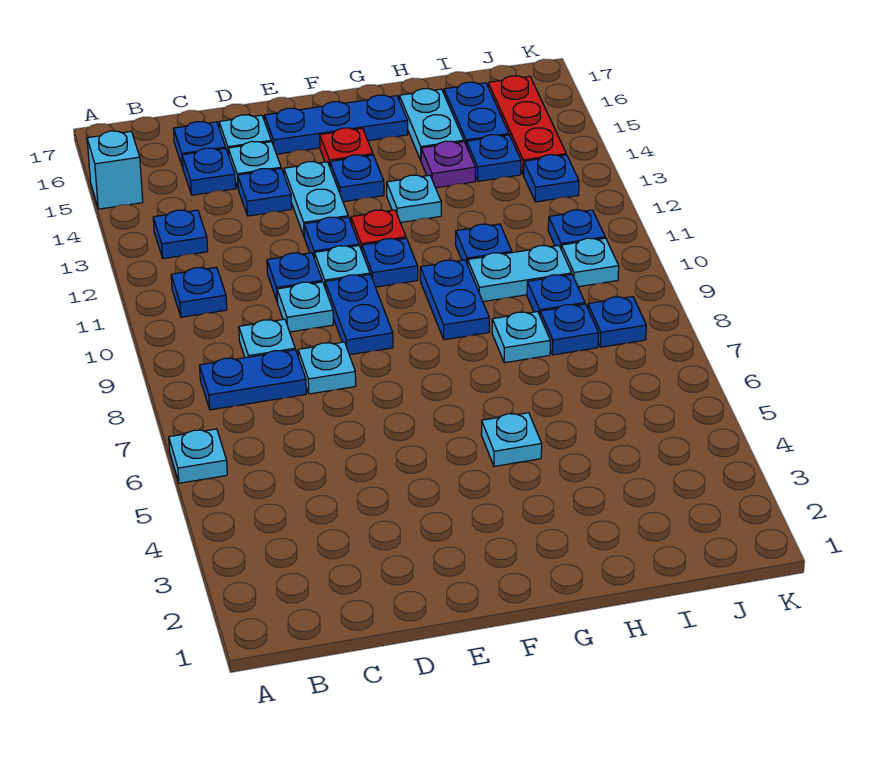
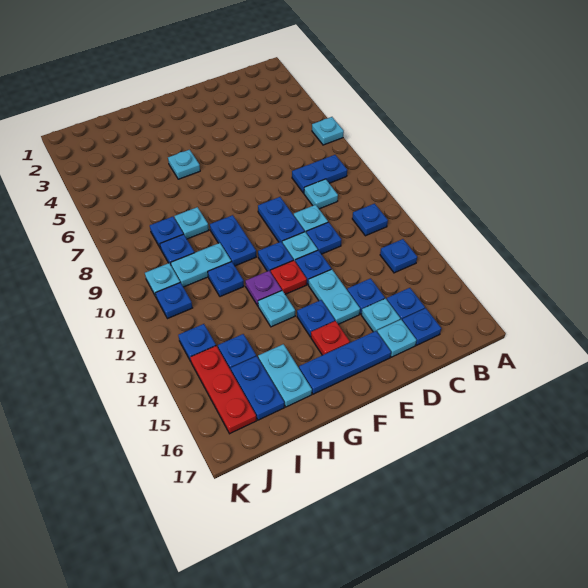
cyan brick A15 level 1 -> none
cyan plate D8 level 1 -> none
purple plate H14 level 1 -> purple plate G12 level 1
blue plate J8 level 1 -> none

